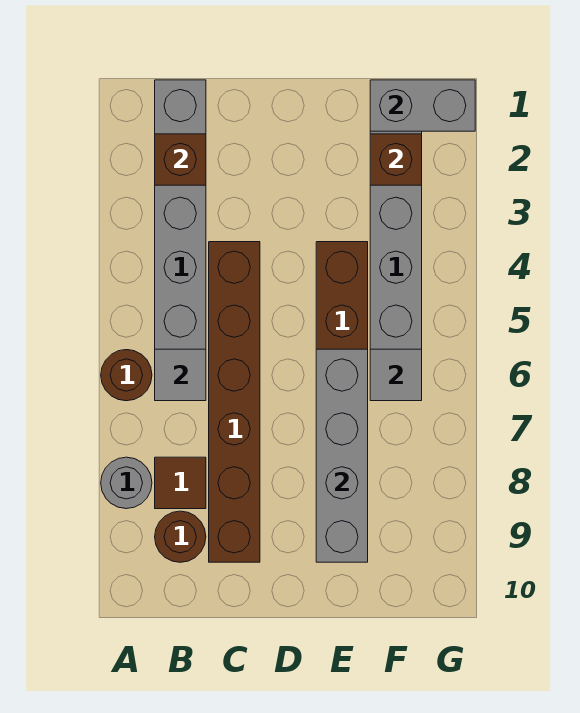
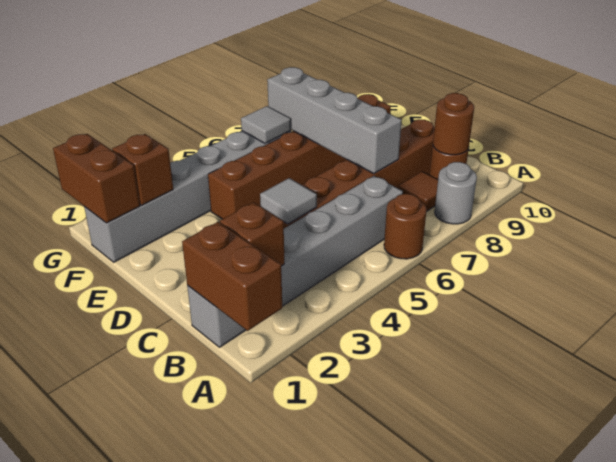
none -> brown brick A1:B1 level 2
grey tile B6 level 2 -> grey tile C4 level 2
none -> brown round brick B9 level 2
grey brick E6:E9 level 2 -> grey brick C7:F7 level 2
grey brick F1:G1 level 2 -> brown brick F1:G1 level 2

